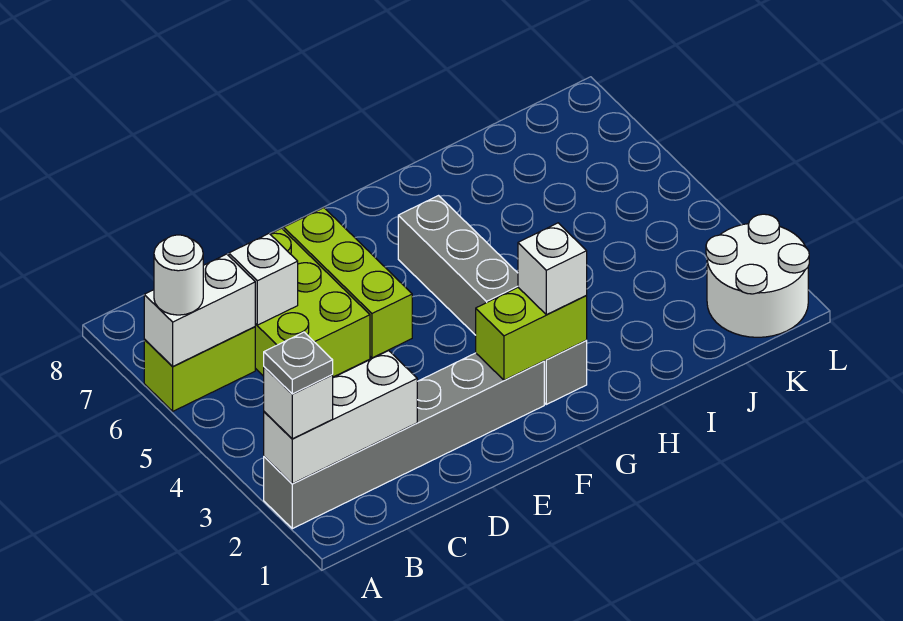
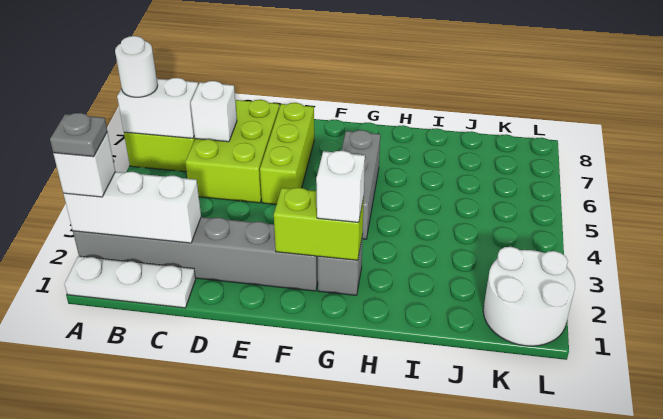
none -> white plate A1:C1 level 1

